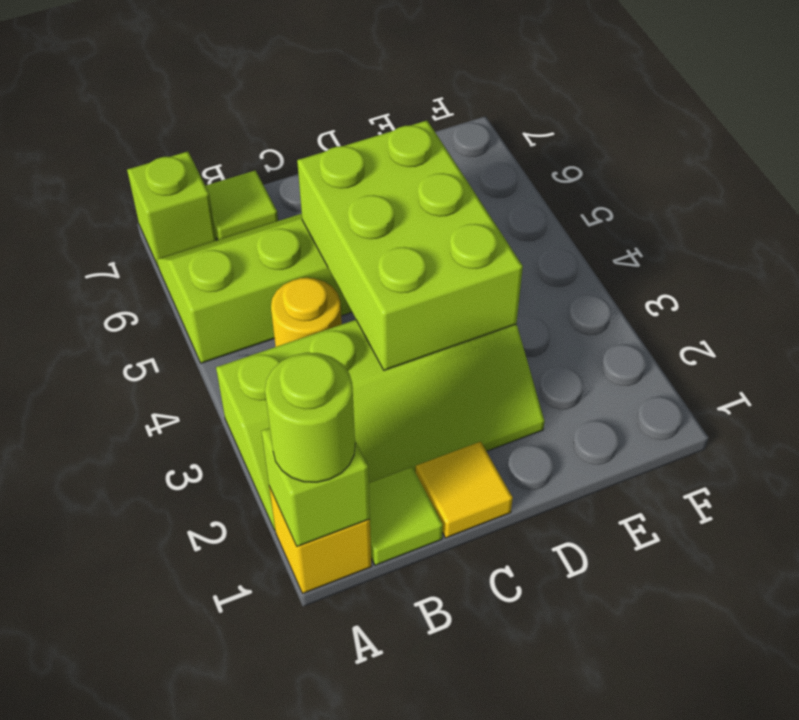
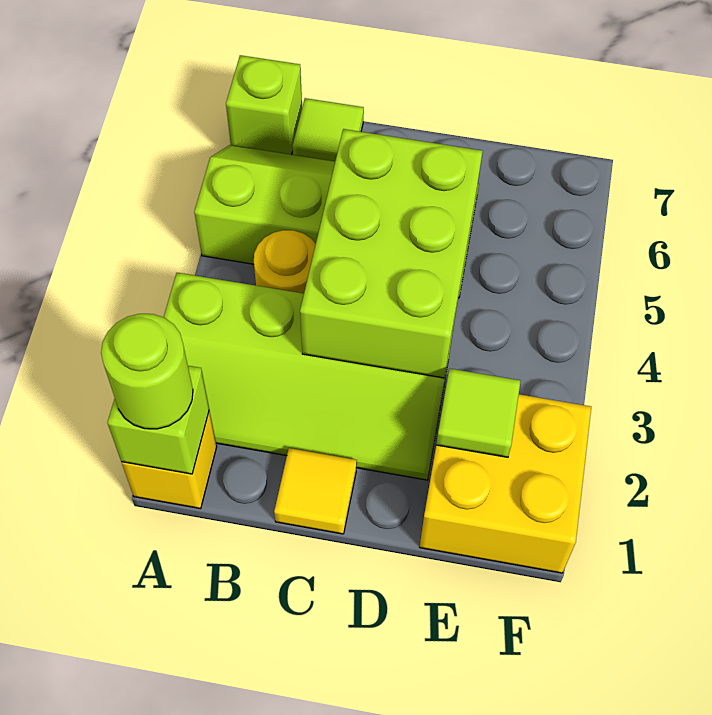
lime tile B1 level 1 -> lime tile E2 level 2
none -> yellow brick E1:F2 level 1

